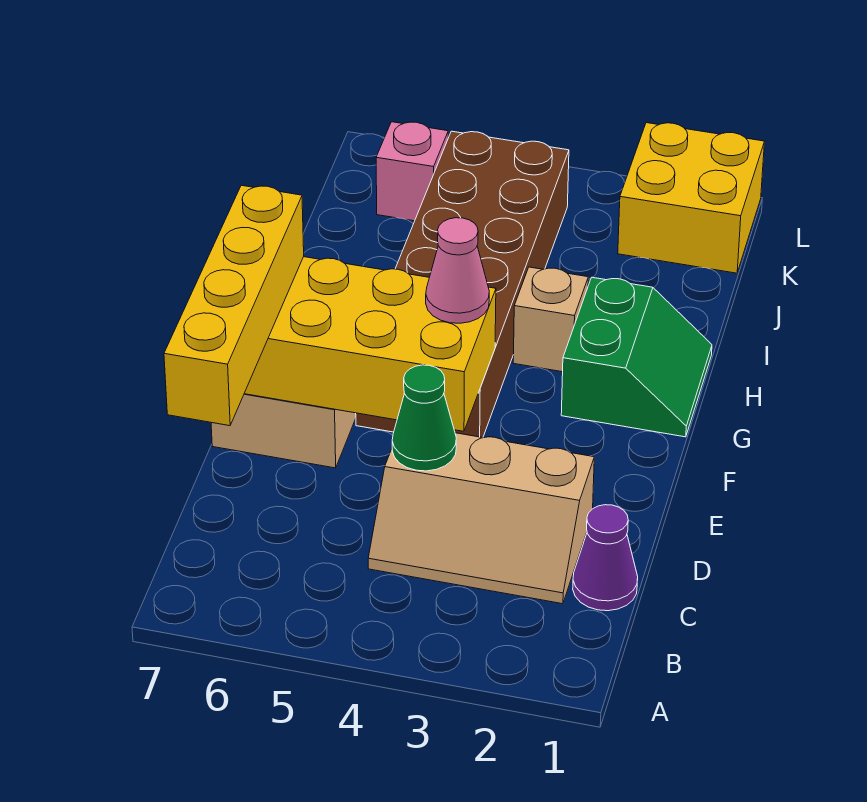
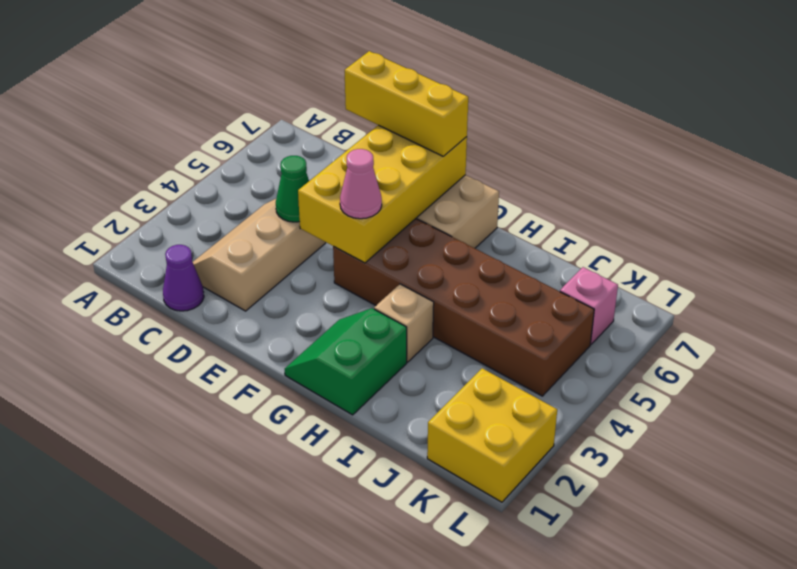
yellow brick C7:F7 level 3 -> yellow brick D7:F7 level 3
green slope G1:H2 level 1 top 2 -> green slope G1:H2 level 1 top H

